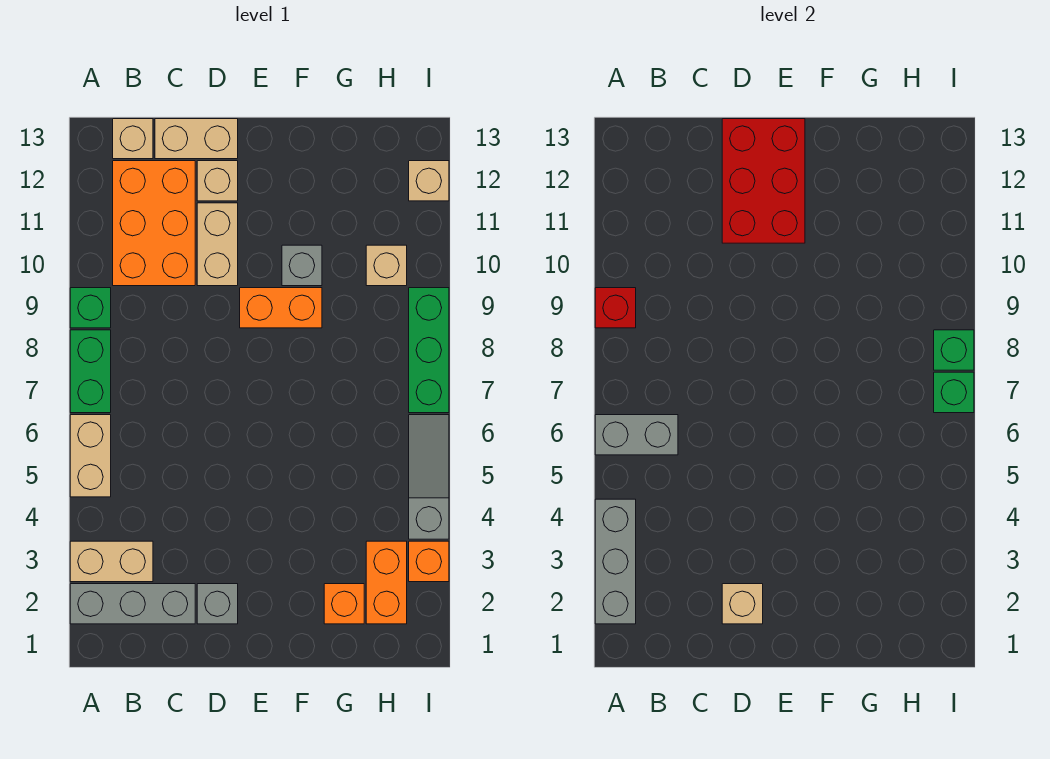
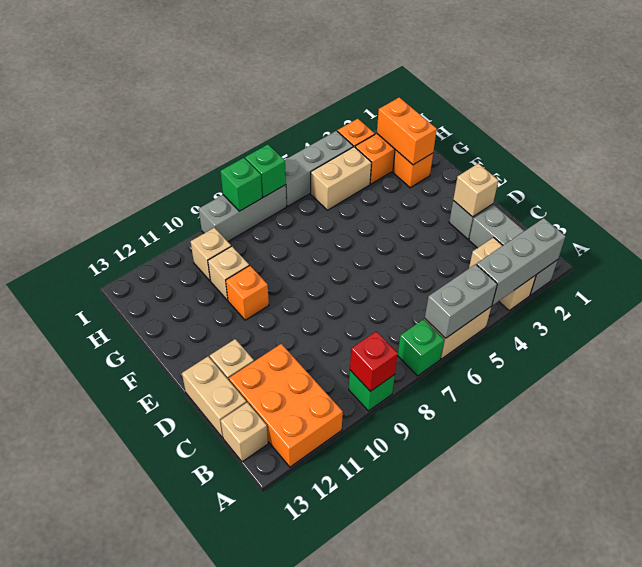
grey brick A6:B6 level 2 -> grey brick A5:A6 level 2
green brick A7:A8 level 1 -> green brick A7 level 1
orange brick B10:C12 level 1 -> orange brick A11:C12 level 1
tan brick D10:D11 level 1 -> tan brick H4:H5 level 1
red brick D11:E13 level 2 -> none
orange brick E9:F9 level 1 -> orange brick G2:H2 level 2
grey brick F10 level 1 -> orange brick F10 level 1
grey slope I4:I6 level 1 top 4 -> grey brick I4:I6 level 1
green brick I7:I9 level 1 -> grey brick I7:I9 level 1
tan brick I12 level 1 -> tan brick G10 level 1

